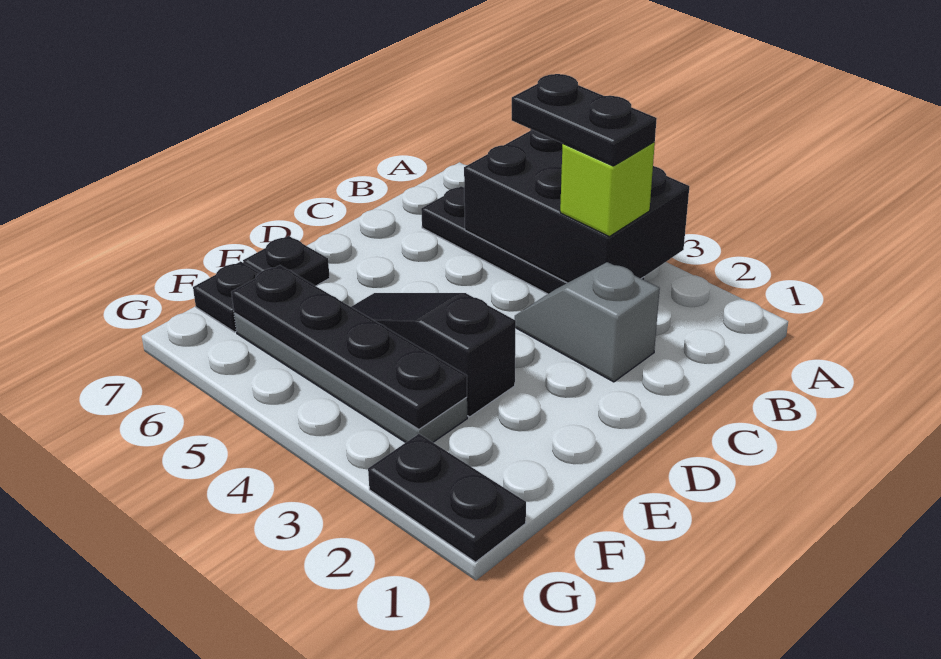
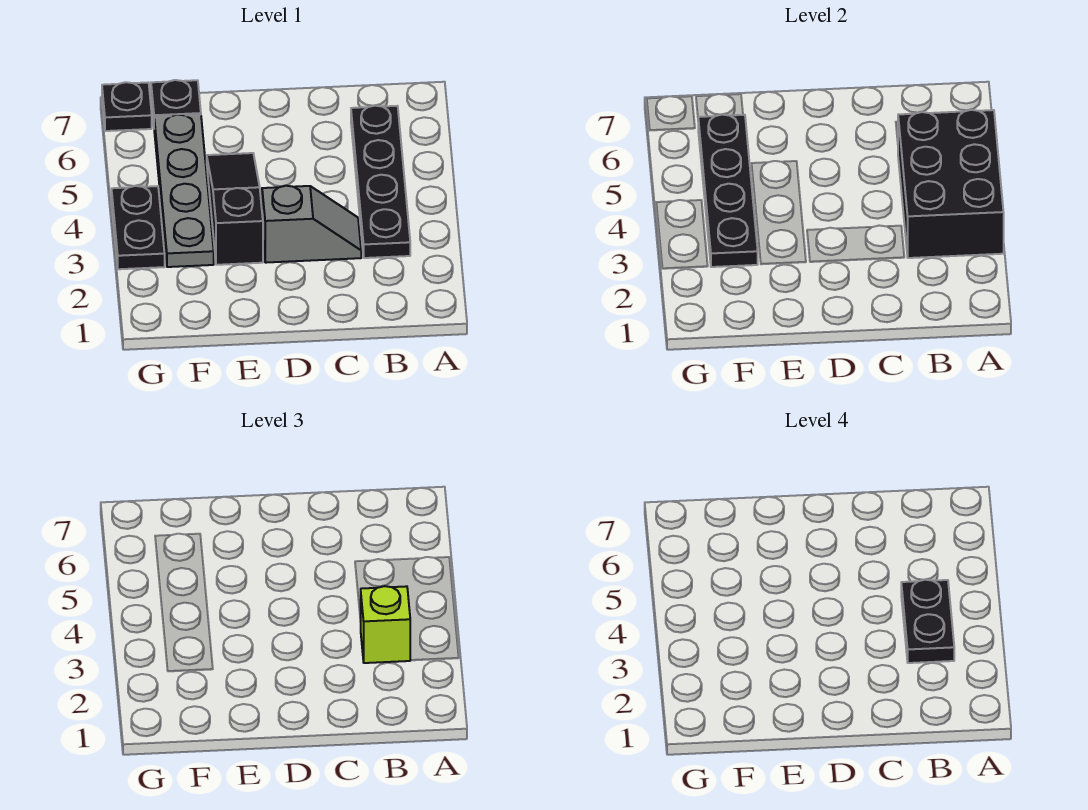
grey slope C2:C3 level 1 top 2 -> grey slope C3:D3 level 1 top D
black plate E7 level 1 -> black plate G7 level 1
black plate G1:G2 level 1 -> black plate G3:G4 level 1

